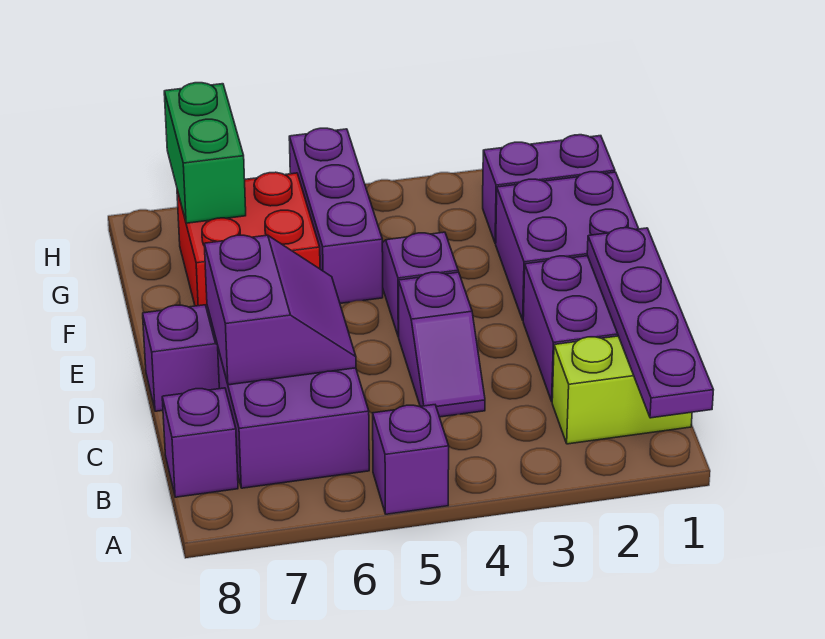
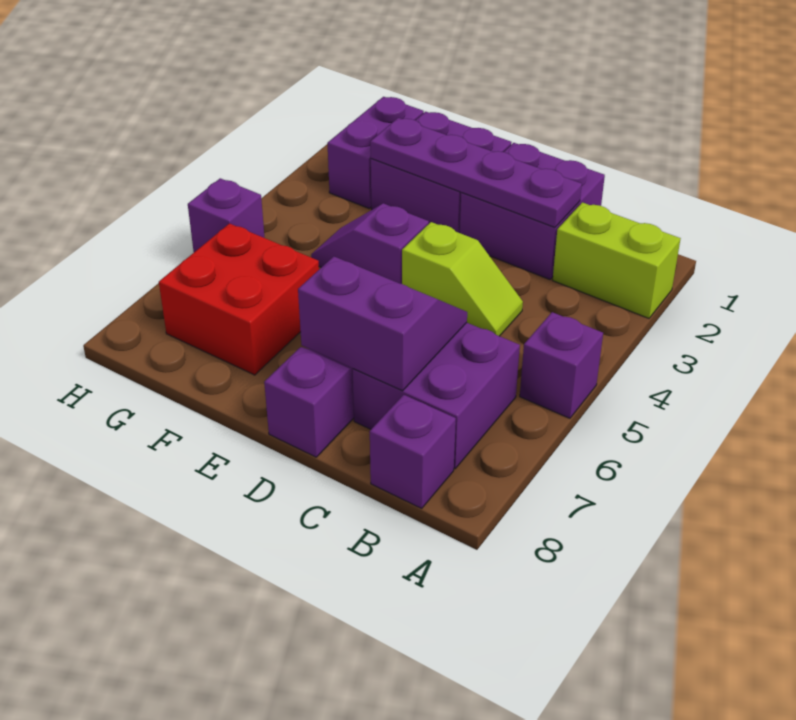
purple plate A1:D1 level 2 -> purple plate C2:F2 level 2
lime brick B1:B2 level 1 -> lime brick A2:B2 level 1
purple slope C4:D4 level 1 top D -> lime slope C4:D4 level 1 top D
purple brick F5:H5 level 1 -> purple brick H5 level 1
green brick G7:H7 level 2 -> none

